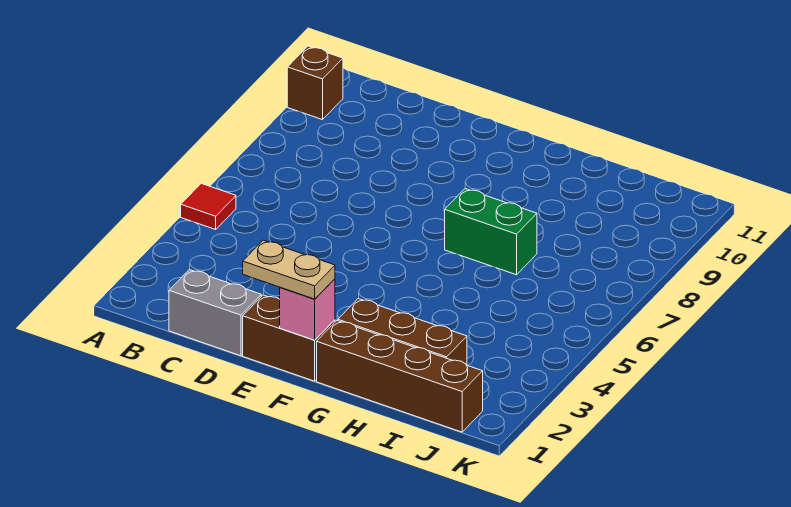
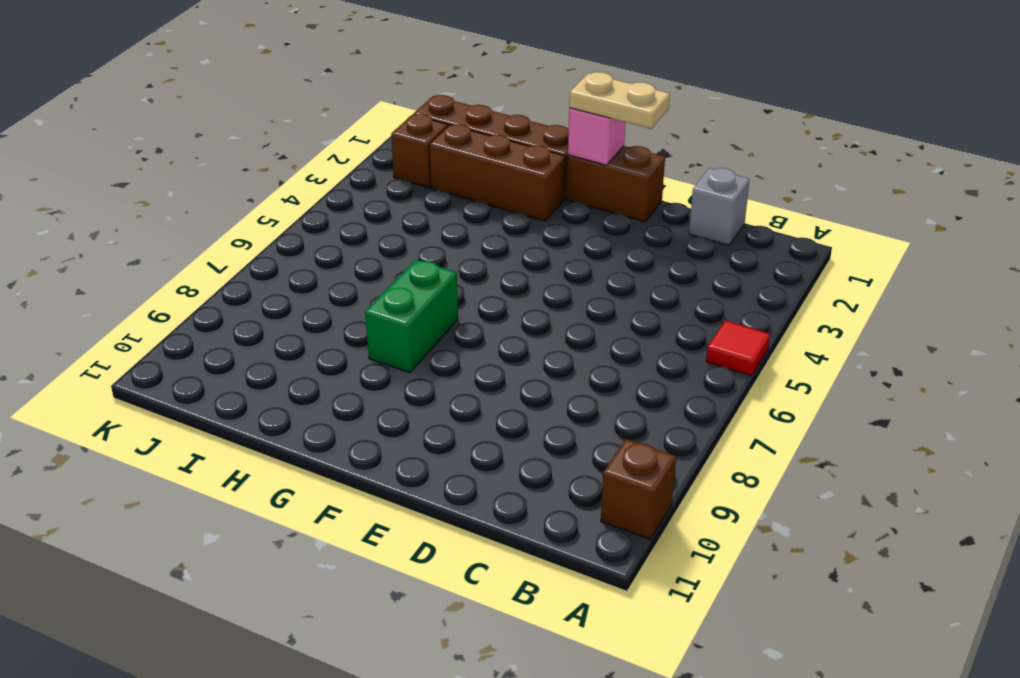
grey brick C1:D1 level 1 -> grey brick C1 level 1
green brick G7:H7 level 1 -> green brick G7:G8 level 1
none -> brown brick J2 level 1

